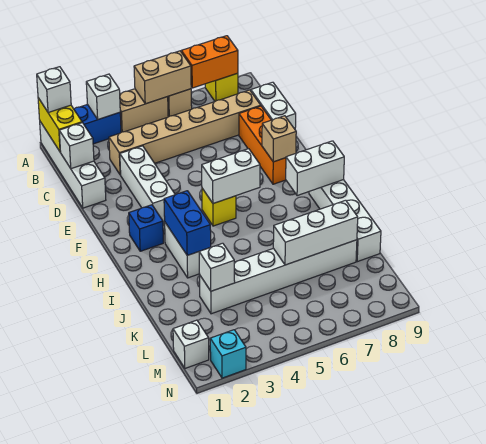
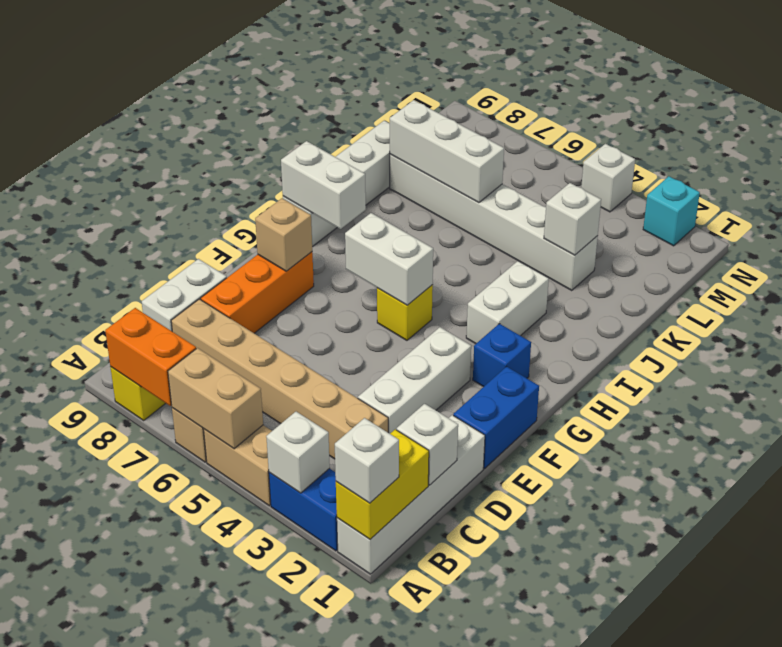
blue brick H3:I3 level 2 -> blue brick E1:F1 level 1
white brick M1 level 1 -> white brick N4 level 1

